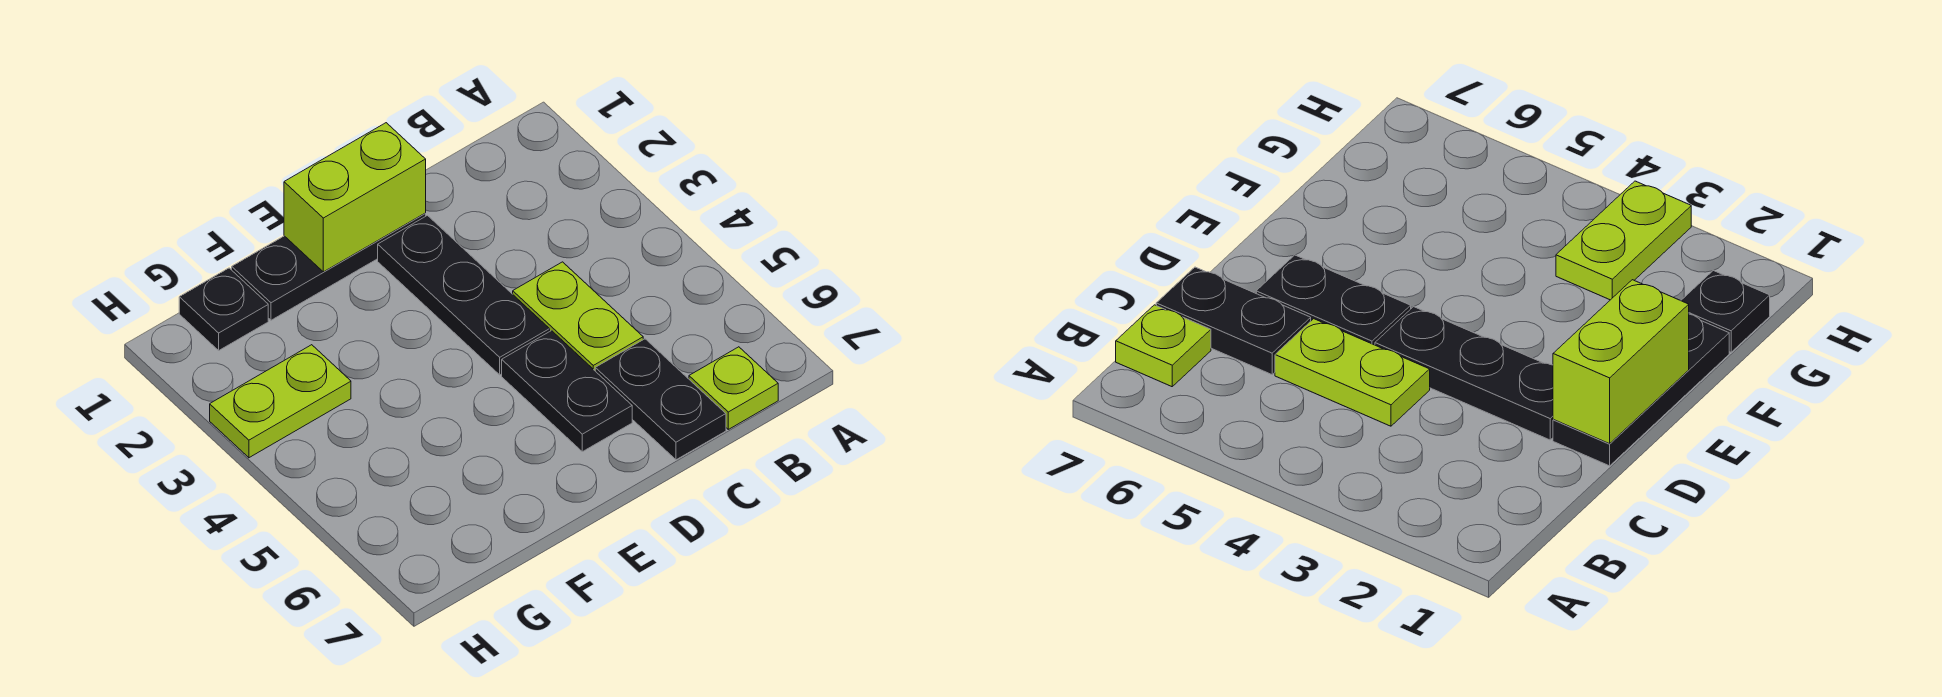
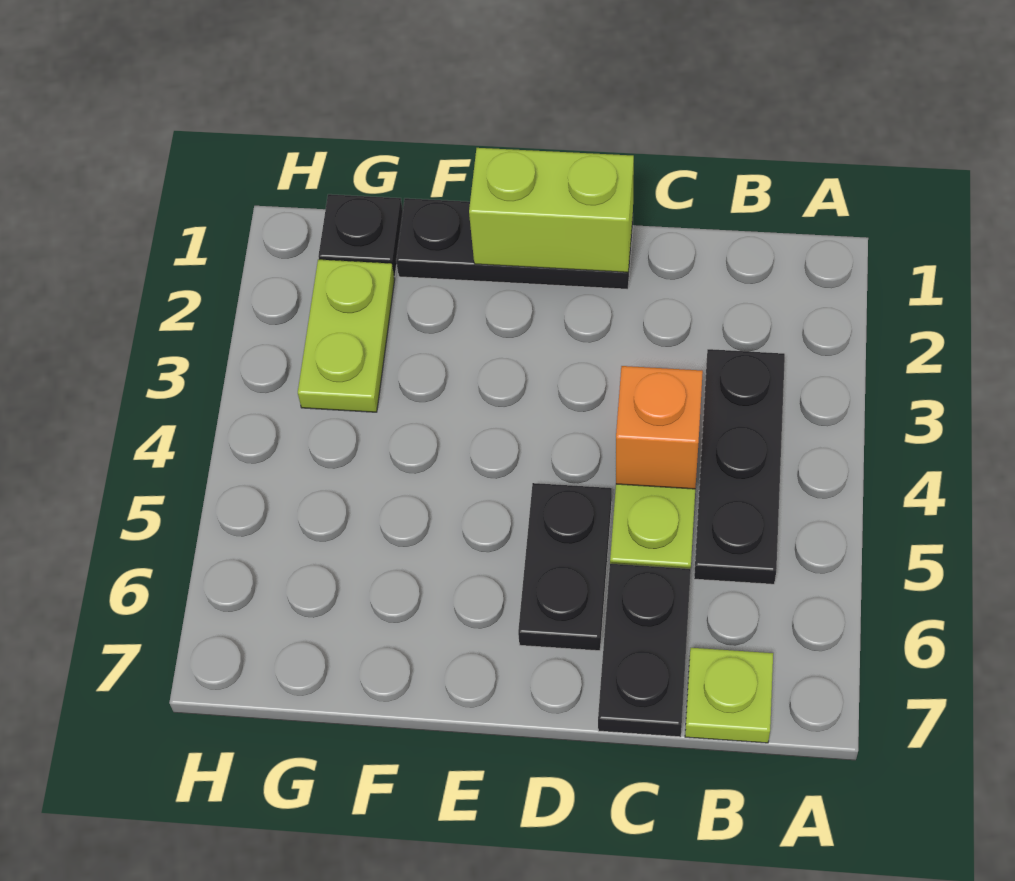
none -> orange brick C4 level 2
black plate D2:D4 level 1 -> black plate B3:B5 level 1
lime plate G3:H3 level 1 -> lime plate G2:G3 level 1

